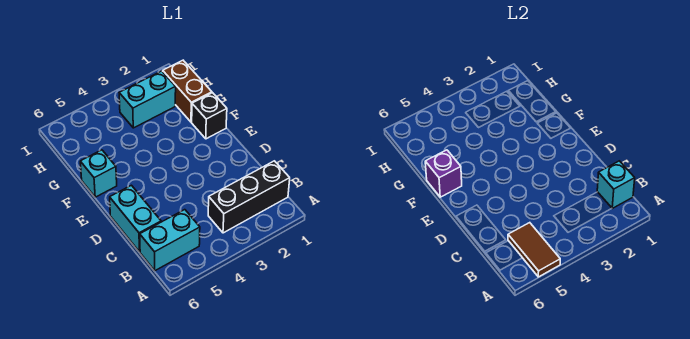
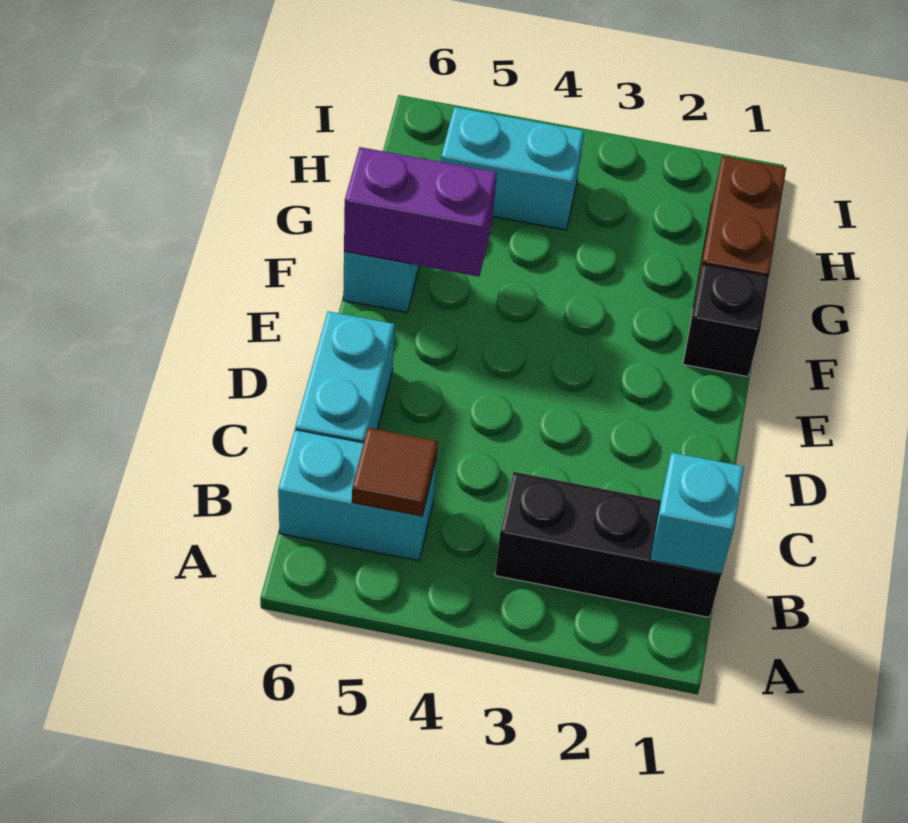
brown tile A5:B5 level 2 -> brown tile B5 level 2
purple brick F6 level 2 -> purple brick F5:F6 level 2
cyan brick H2:H3 level 1 -> cyan brick H4:H5 level 1

